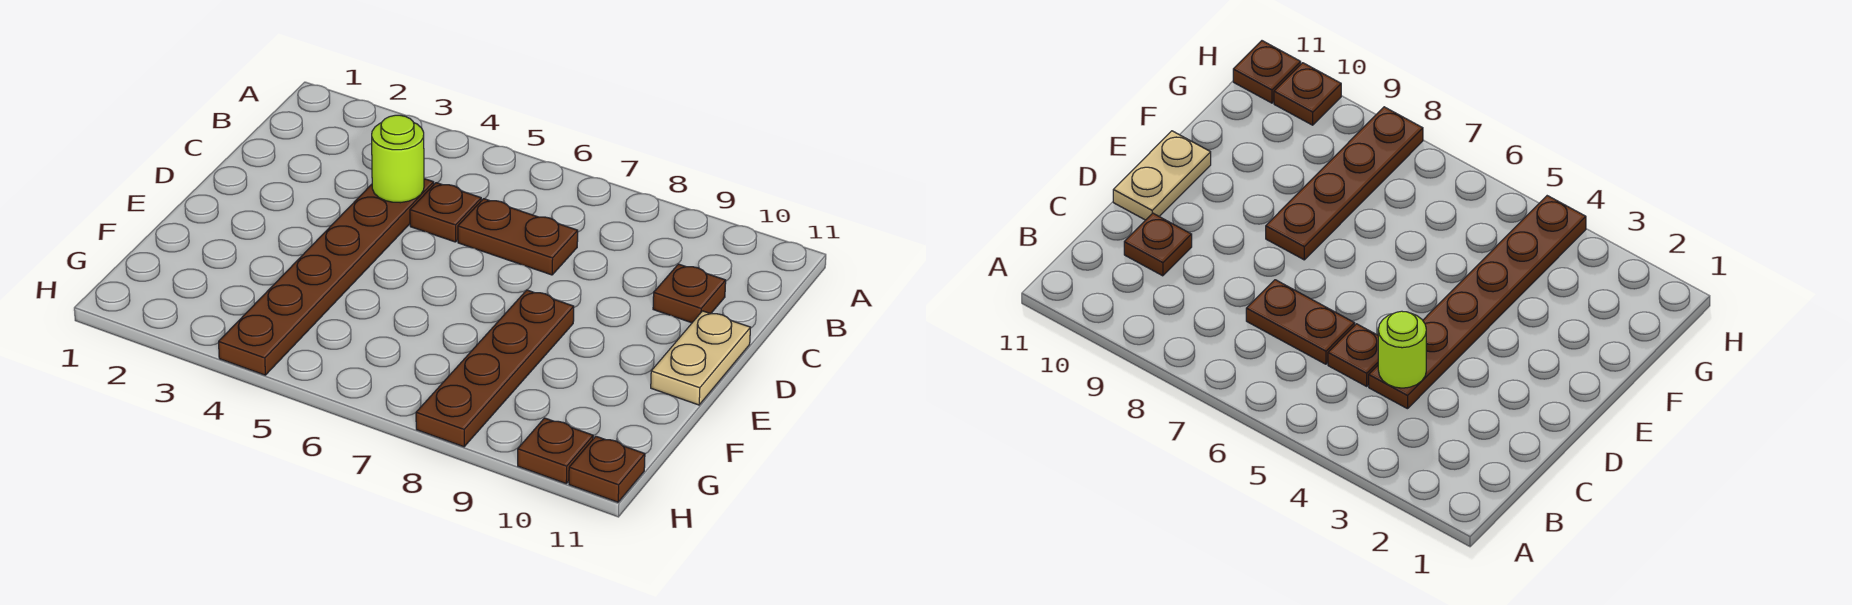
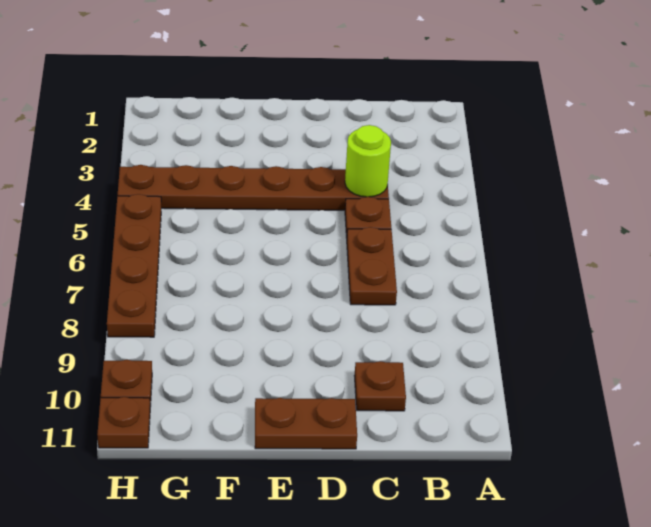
tan plate D11:E11 level 1 -> brown plate D11:E11 level 1
brown plate E8:H8 level 1 -> brown plate H5:H8 level 1

